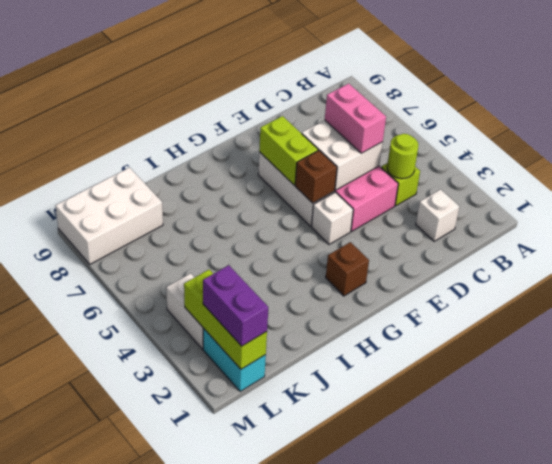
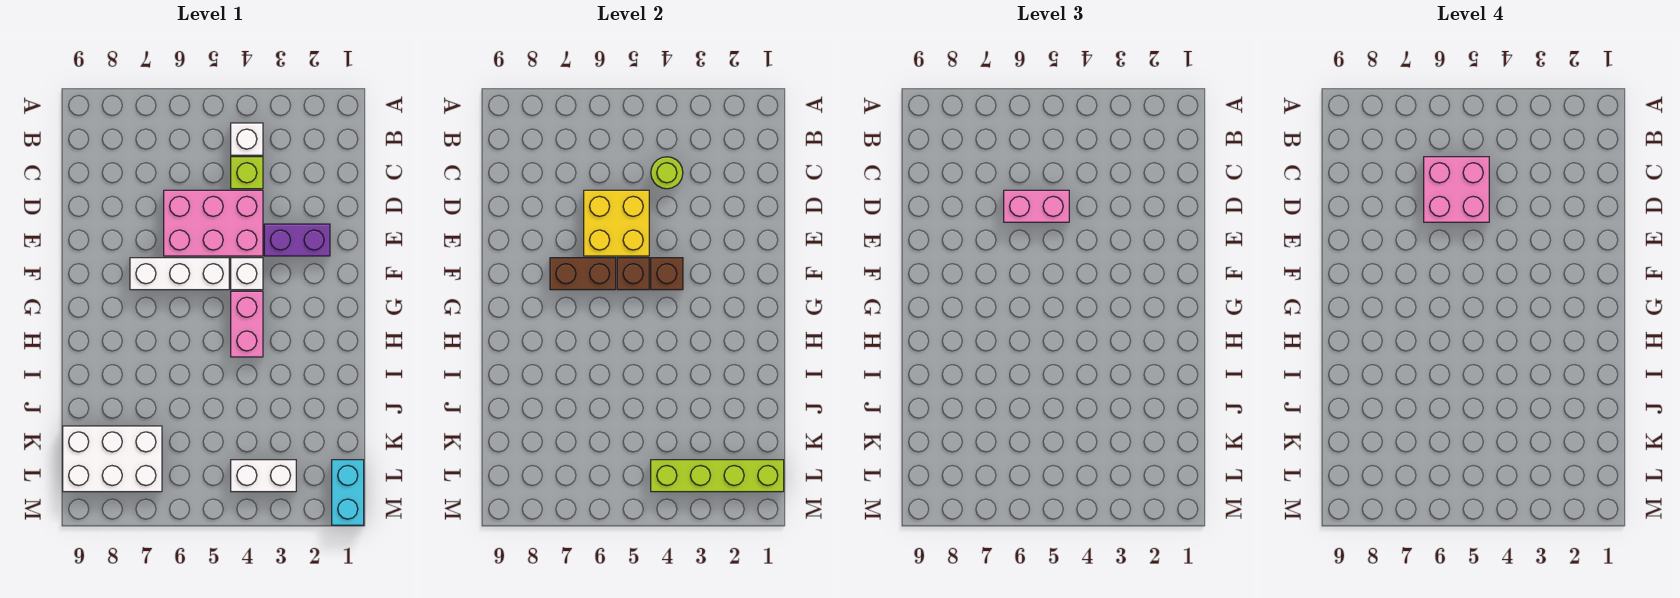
white brick C2 level 1 -> white brick B4 level 1
none -> pink brick C5:D6 level 4
white brick D5:E6 level 2 -> yellow brick D5:E6 level 2
lime brick F6:F7 level 2 -> brown brick F6:F7 level 2
brown brick G2 level 1 -> brown brick F4 level 2
none -> pink brick G4:H4 level 1
white brick K8:M9 level 1 -> white brick K7:L9 level 1
cyan brick L1:L2 level 1 -> cyan brick L1:M1 level 1
lime brick L1:L3 level 2 -> lime brick L1:L4 level 2
purple brick L1:L2 level 3 -> purple brick E2:E3 level 1

